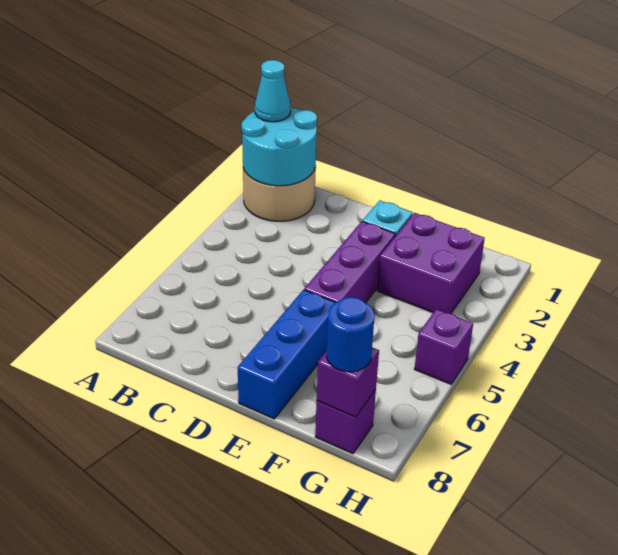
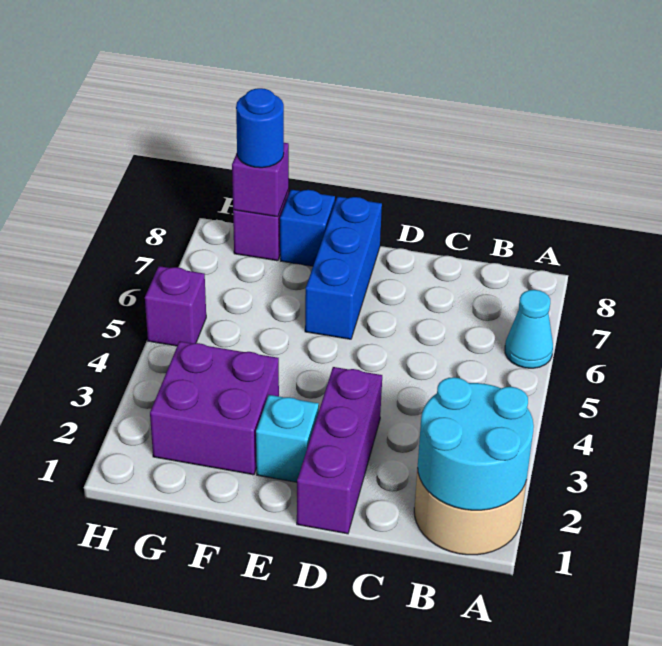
cyan cone A1 level 3 -> cyan cone A6 level 1
purple brick E3:E5 level 1 -> purple brick D1:D3 level 1
none -> blue brick F8 level 1

